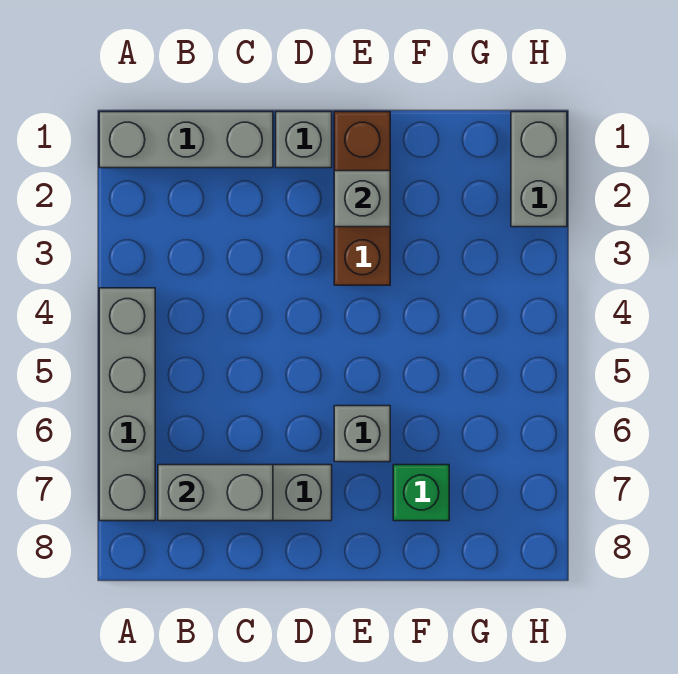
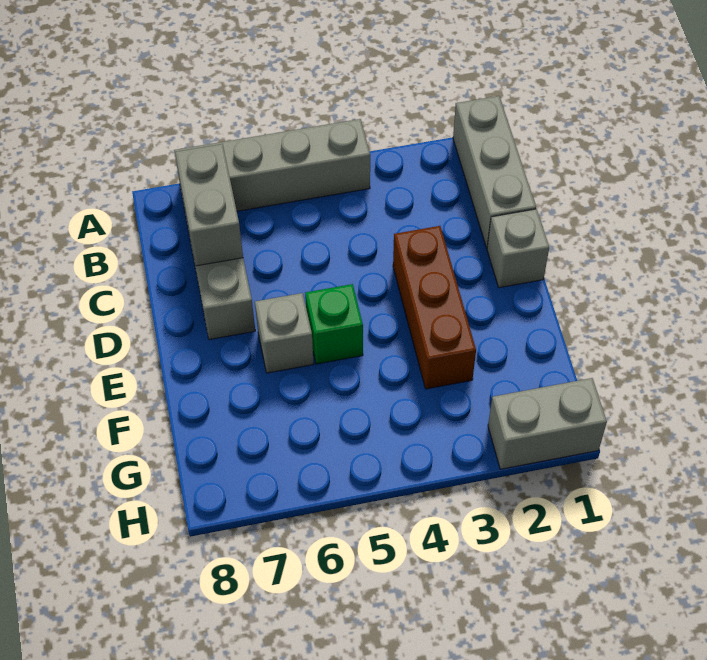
brown brick E1:E3 level 1 -> brown brick D3:F3 level 1
grey brick E2 level 2 -> none
green brick F7 level 1 -> green brick E5 level 1

